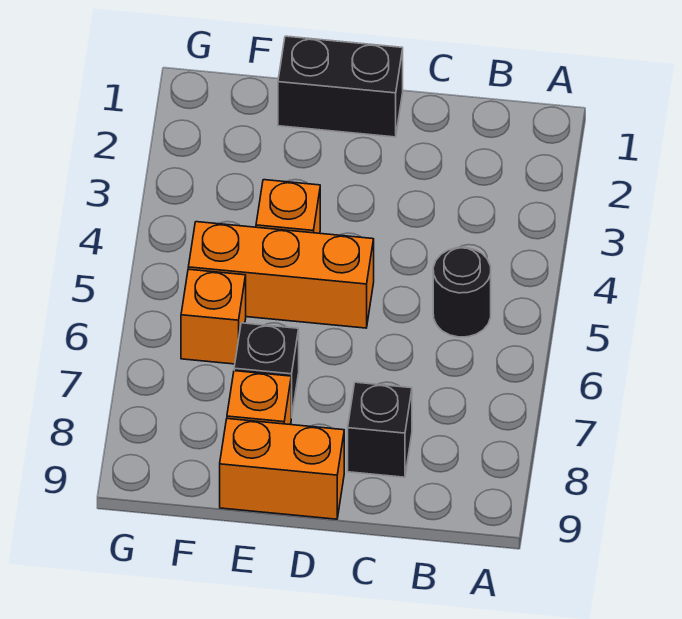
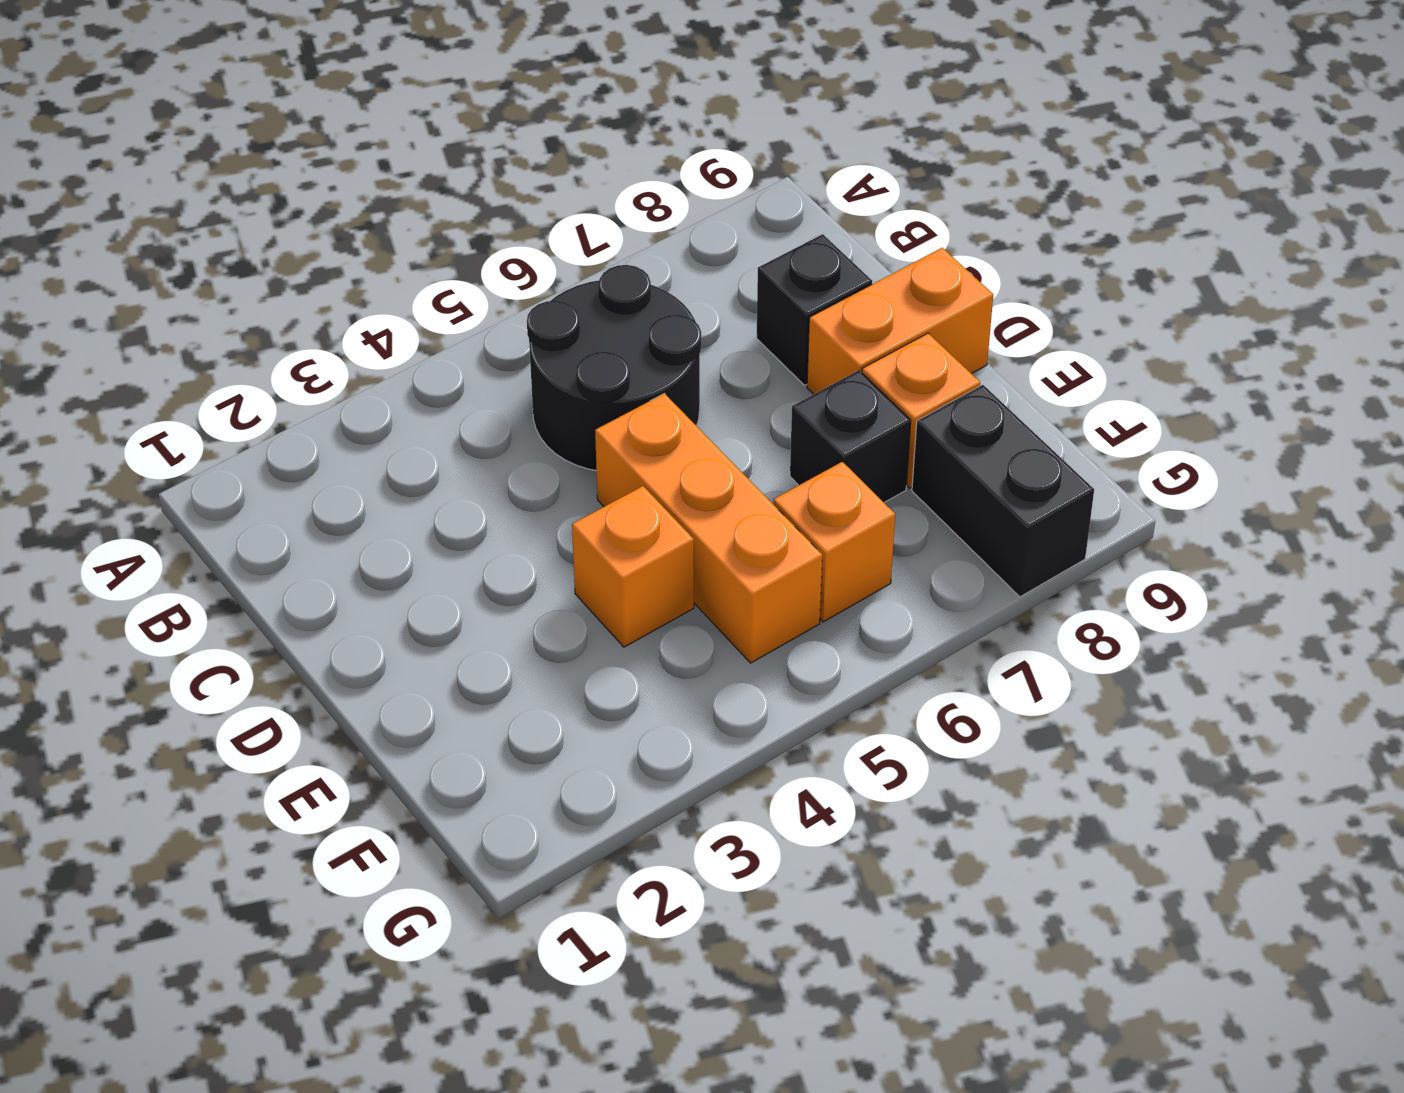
black round brick B5 level 1 -> black round brick B5:C6 level 1
black brick D1:E1 level 1 -> black brick F8:G8 level 1
orange brick D9:E9 level 1 -> orange brick D8:D9 level 1

